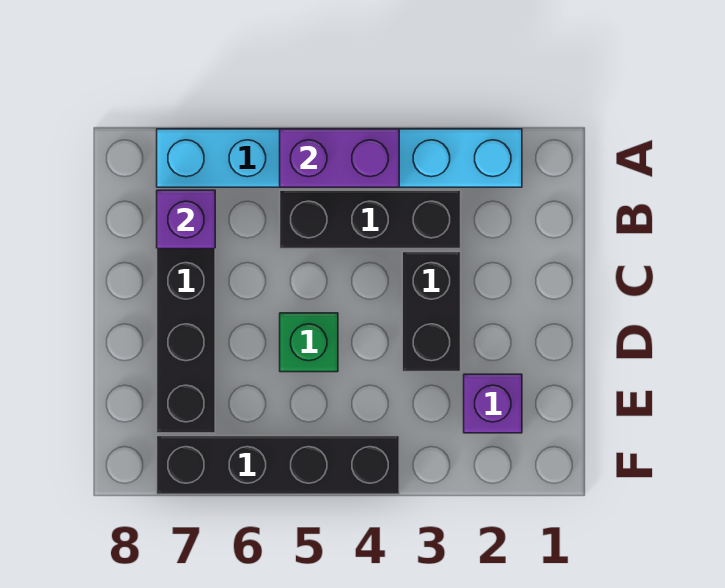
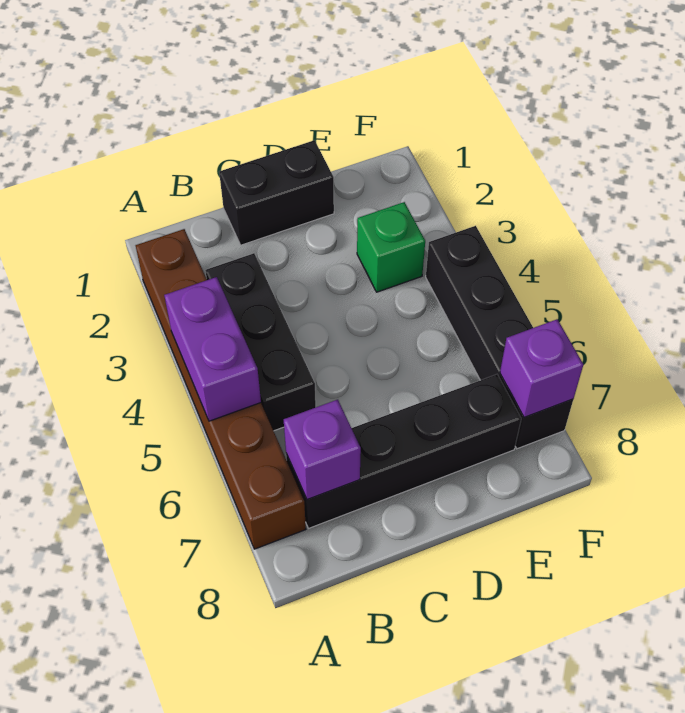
cyan brick A2:A7 level 1 -> brown brick A2:A7 level 1
black brick C3:D3 level 1 -> black brick C1:D1 level 1
green brick D5 level 1 -> green brick E3 level 1
purple brick E2 level 1 -> purple brick F7 level 2

